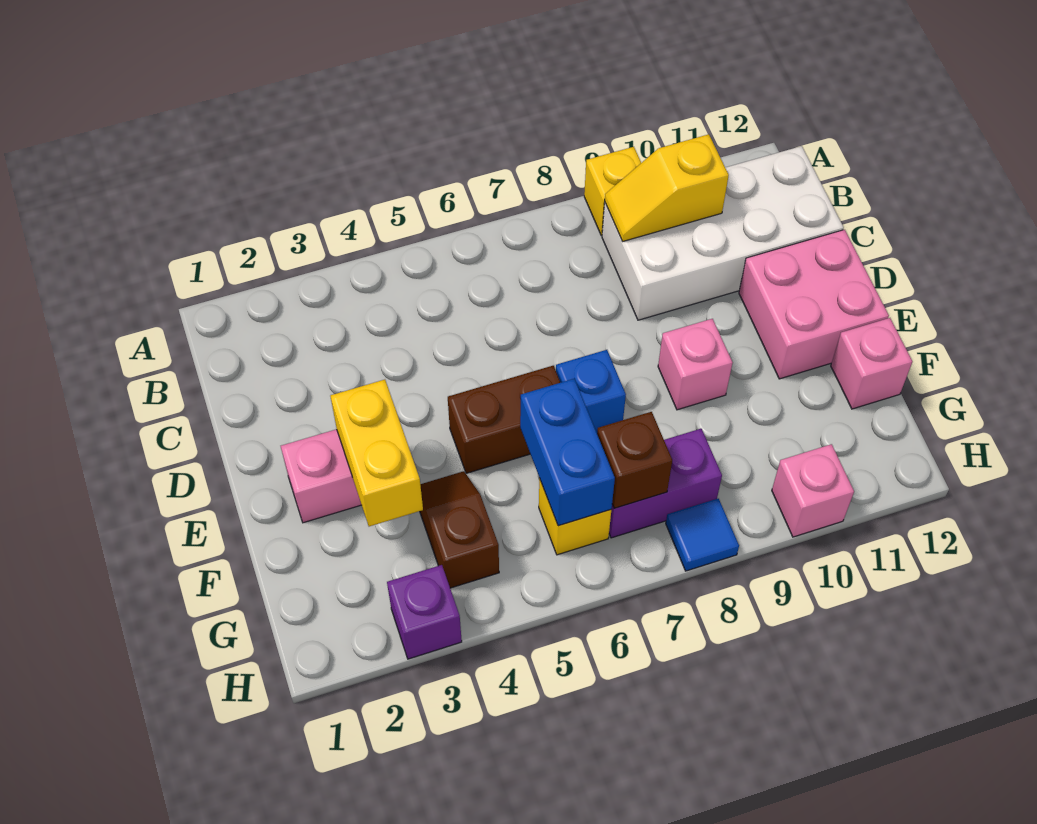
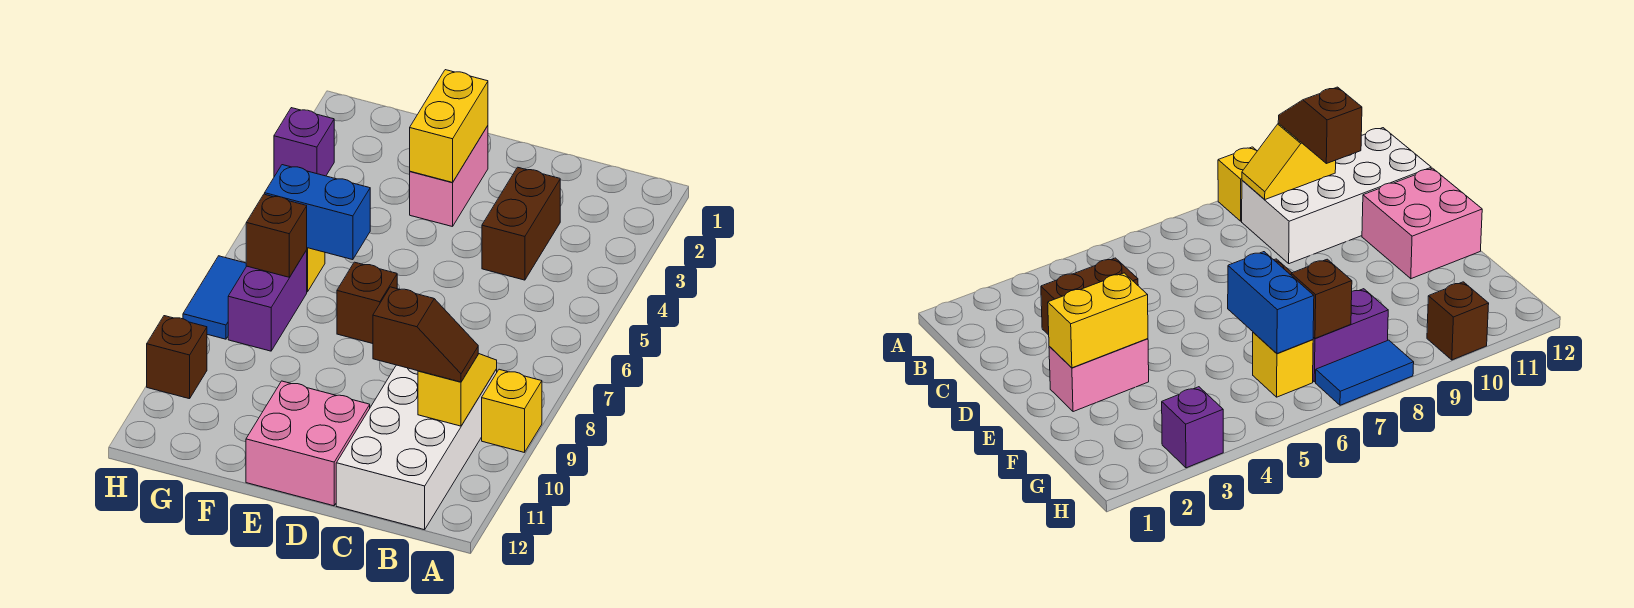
yellow brick E3:F3 level 2 -> yellow brick E2:E3 level 2
brown brick E5:E6 level 1 -> brown brick C3:C4 level 1
blue brick E7 level 1 -> brown brick E7 level 1
pink brick E9 level 1 -> none
brown slope F4:G4 level 1 top G -> brown slope B10:C10 level 3 top C
pink brick F12 level 1 -> none
blue tile H8 level 1 -> blue tile H7:H8 level 1
pink brick H10 level 1 -> brown brick H10 level 1

